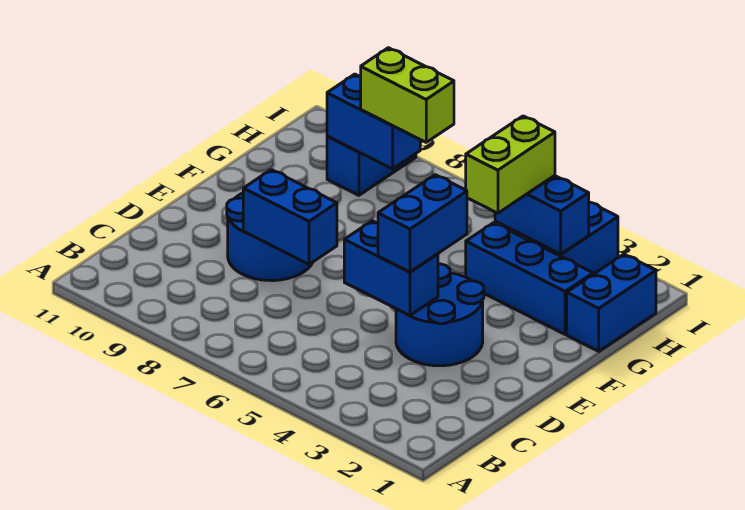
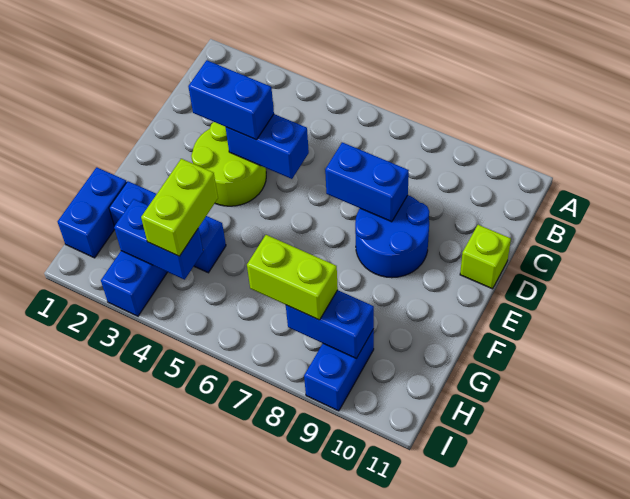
blue round brick D3:E4 level 1 -> lime round brick D3:E4 level 1
blue brick D4:E4 level 3 -> blue brick D3:D4 level 3
none -> lime brick D11 level 1

